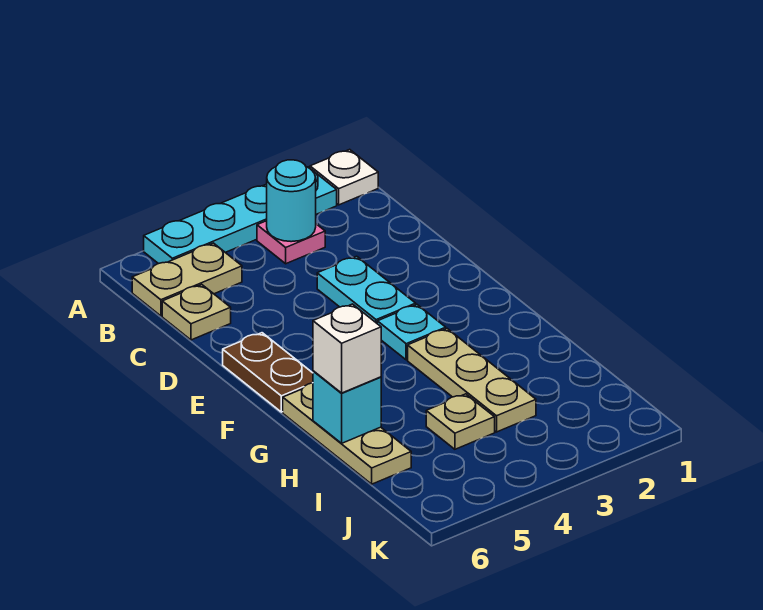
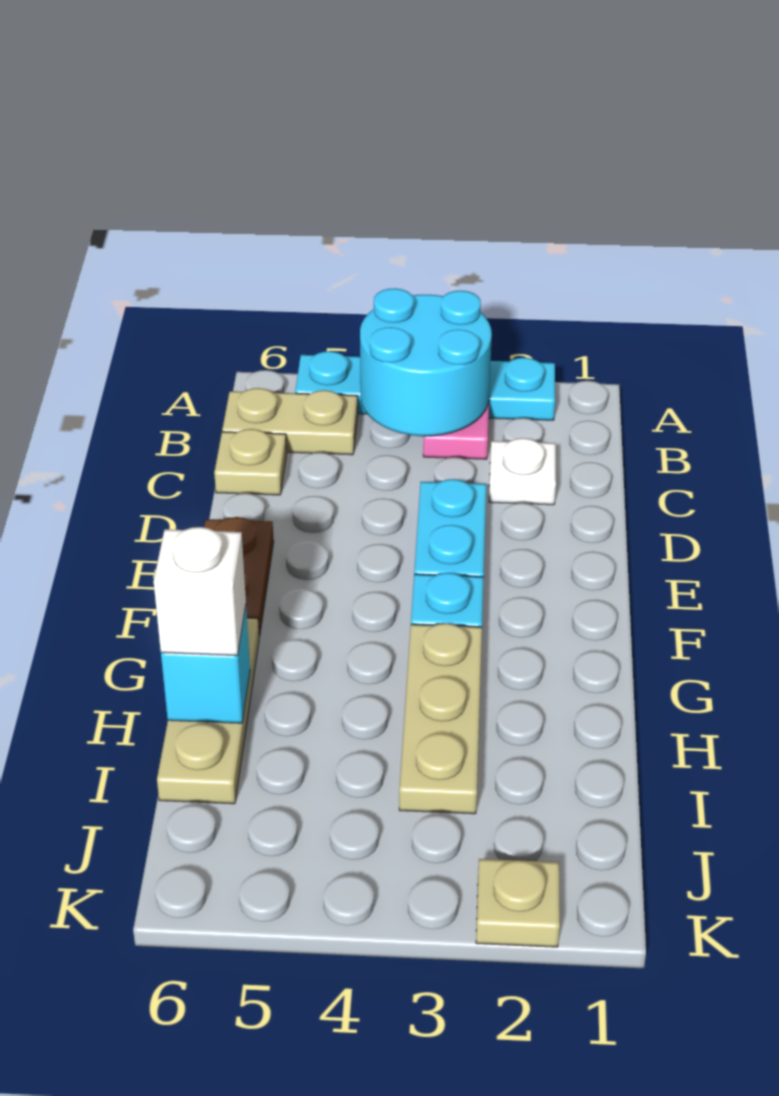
white plate A1 level 1 -> white plate C2 level 1
cyan round brick B3 level 2 -> cyan round brick A3:B4 level 2
tan plate I4 level 1 -> tan plate K2 level 1

